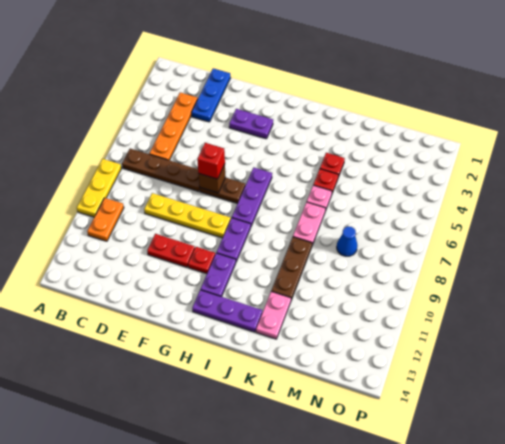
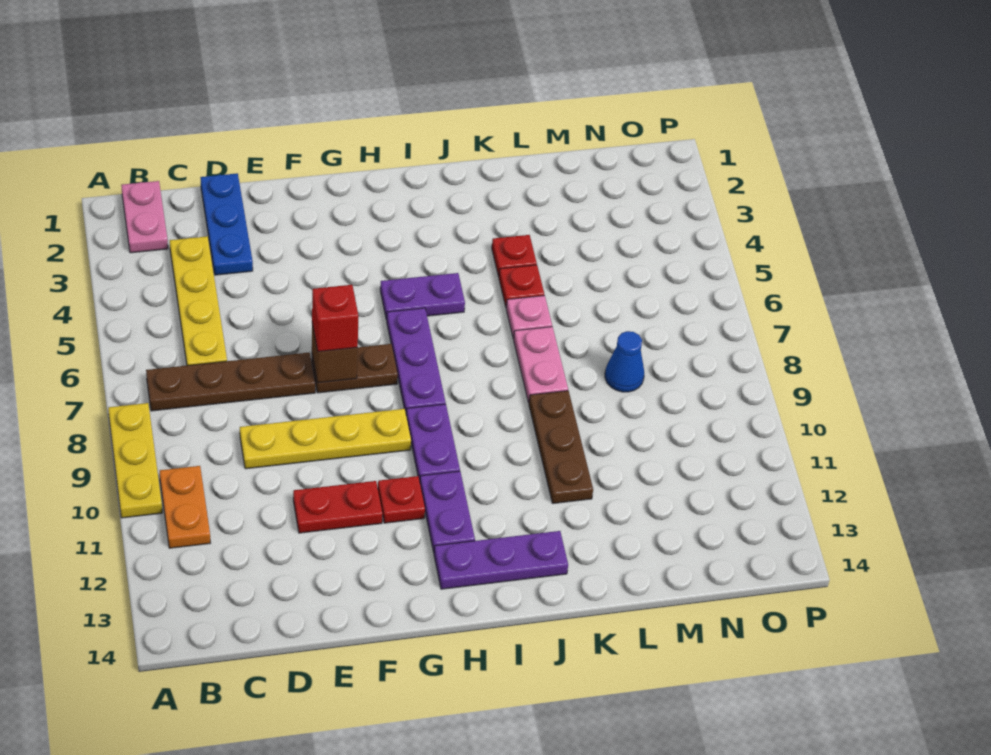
orange plate C3:C6 level 1 -> yellow plate C3:C6 level 1
purple plate F3:G3 level 1 -> purple plate H5:I5 level 1
pink plate K12:K13 level 1 -> pink plate B1:B2 level 1

